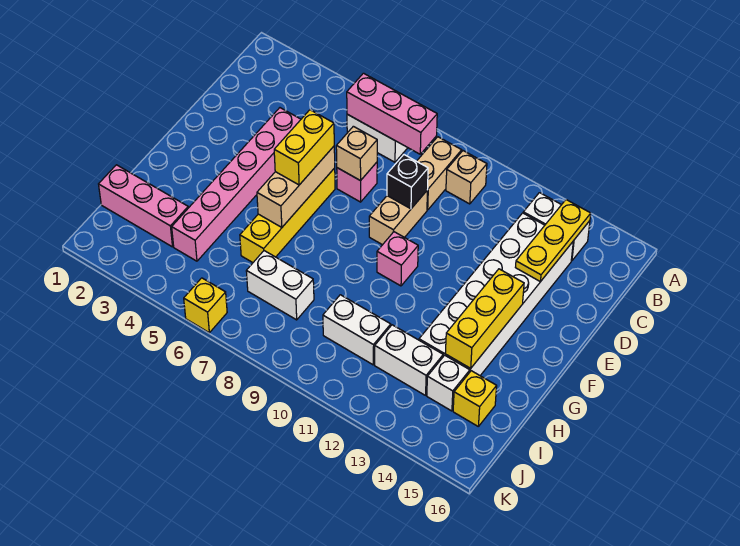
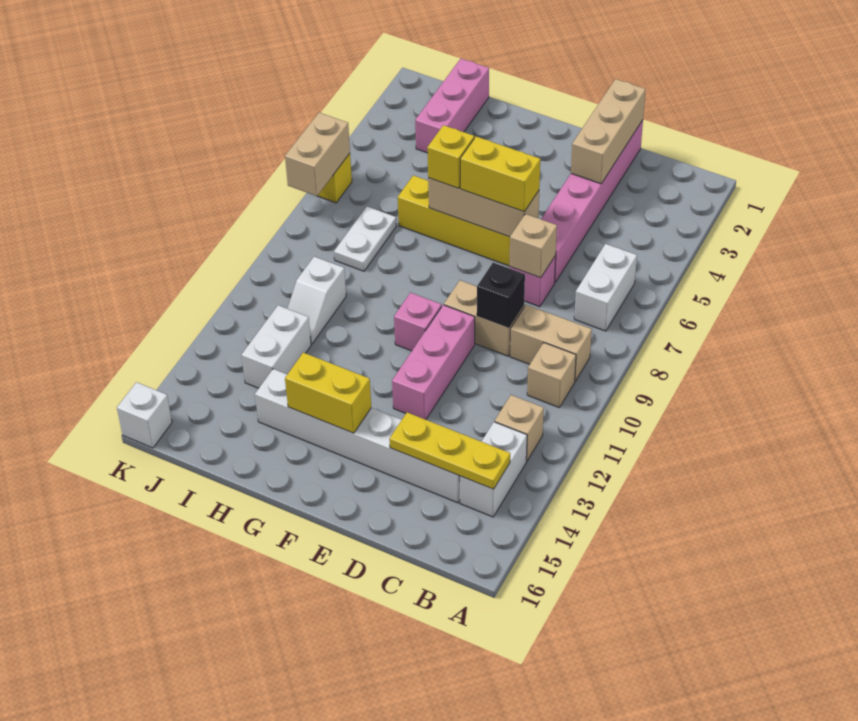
pink brick B6:B8 level 2 -> pink brick E10:E12 level 1
none -> tan brick B12 level 1
white brick C13:H14 level 1 -> white brick C14:H14 level 1
none -> tan brick D1:D3 level 2
pink brick D4:I4 level 1 -> pink brick D1:D6 level 1
yellow brick F14:H14 level 2 -> yellow brick F14:G14 level 2
white brick I7:I8 level 1 -> white plate I7:I8 level 1
white brick I10:I11 level 1 -> white slope I10:I11 level 1 top 10
white brick I14 level 1 -> white brick K16 level 1
yellow brick I15 level 1 -> yellow brick G6 level 3
none -> tan brick K6:K7 level 2

